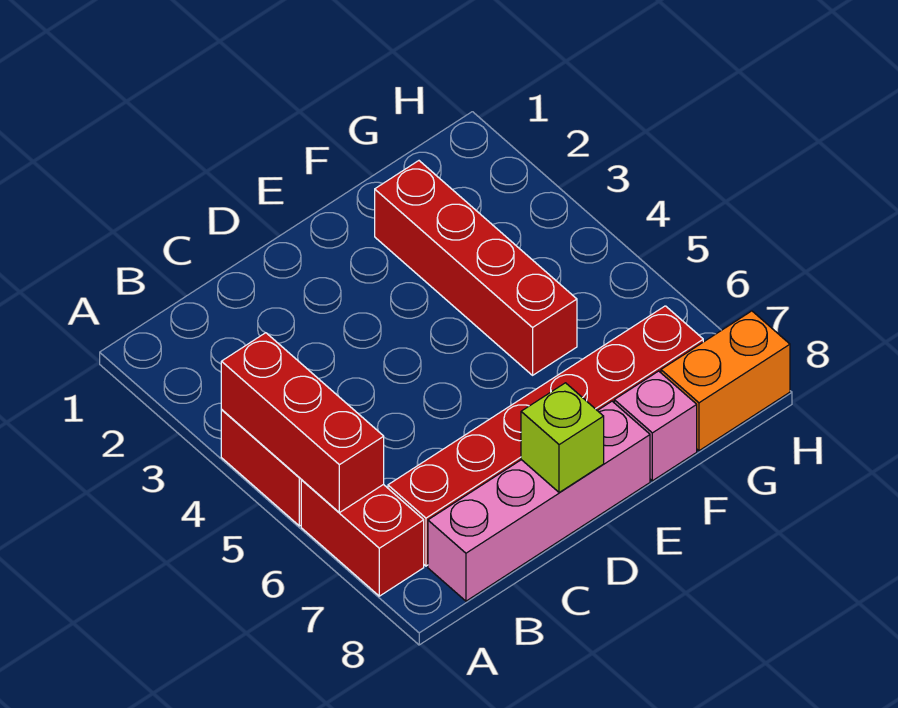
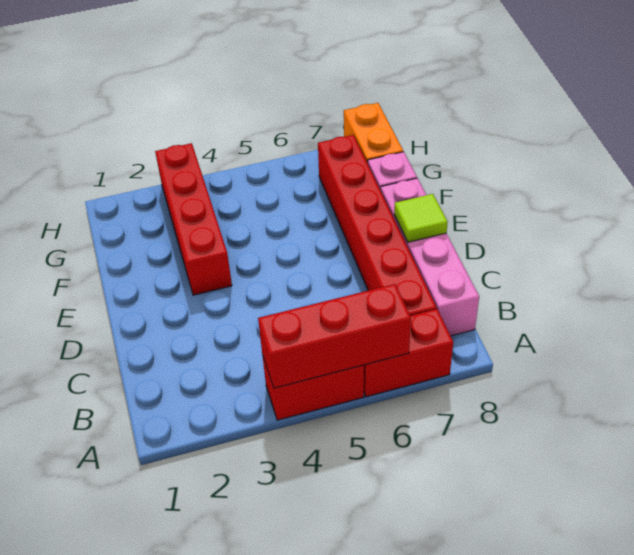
lime brick D8 level 2 -> lime tile D8 level 2
red brick F2:F5 level 1 -> red brick E3:H3 level 1

